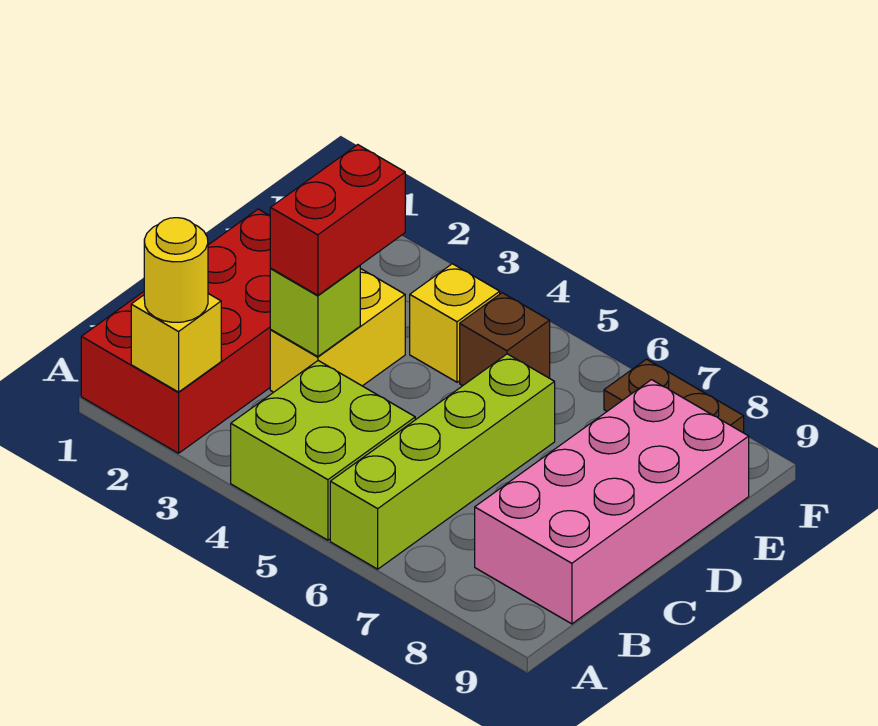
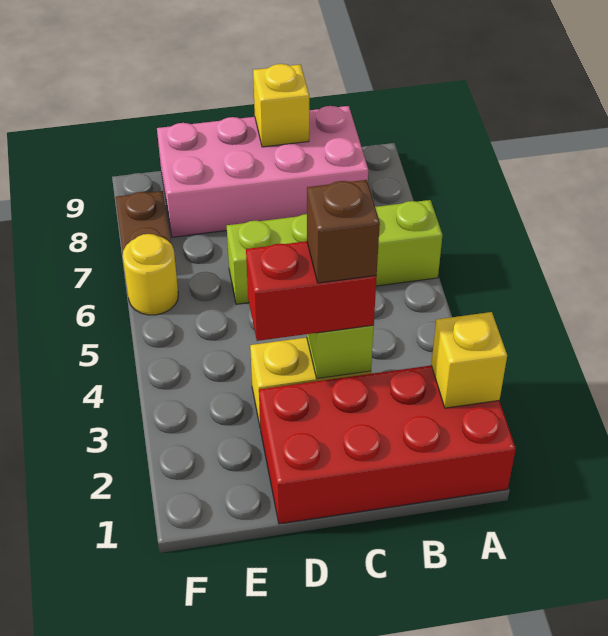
yellow round brick A2 level 3 -> yellow round brick F6 level 1
lime brick A4:B5 level 1 -> none
yellow brick E4 level 1 -> yellow brick C9 level 2
brown brick E5 level 1 -> brown brick C3 level 4

